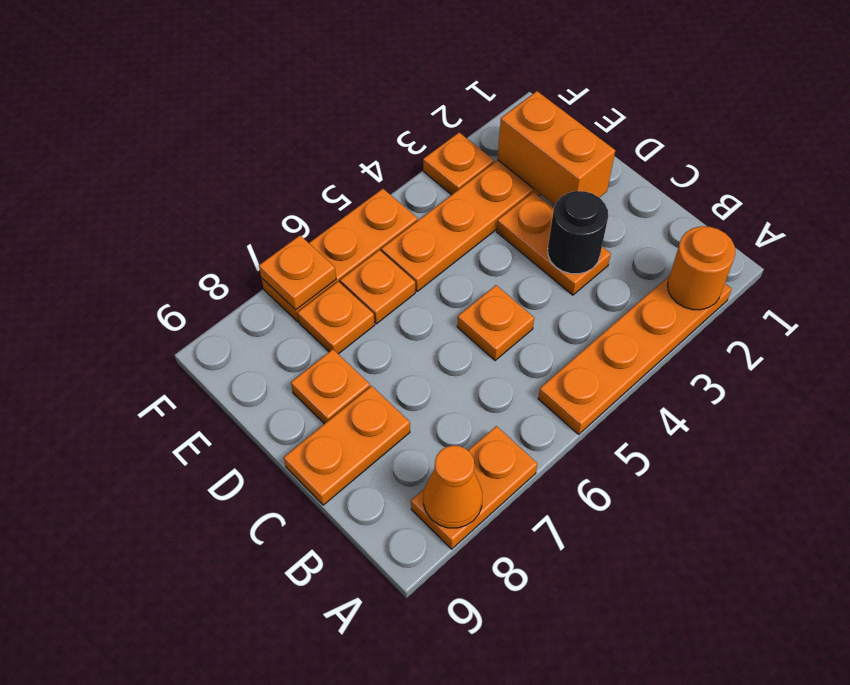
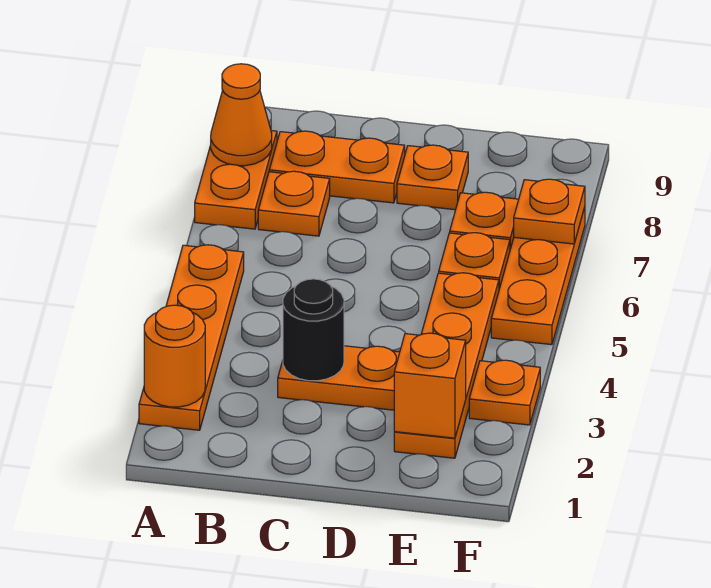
orange plate C5 level 1 -> orange plate B7 level 1
orange plate C8:C9 level 1 -> orange plate B8:C8 level 1
orange brick D2:E2 level 2 -> orange brick E2 level 2

